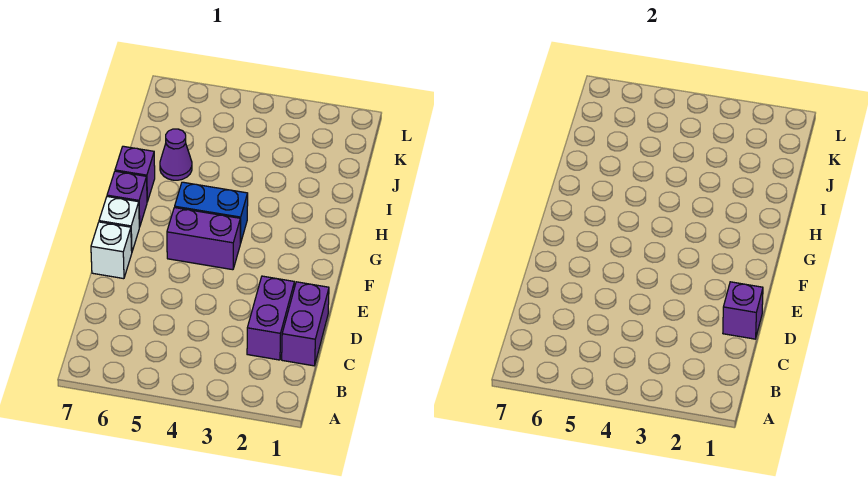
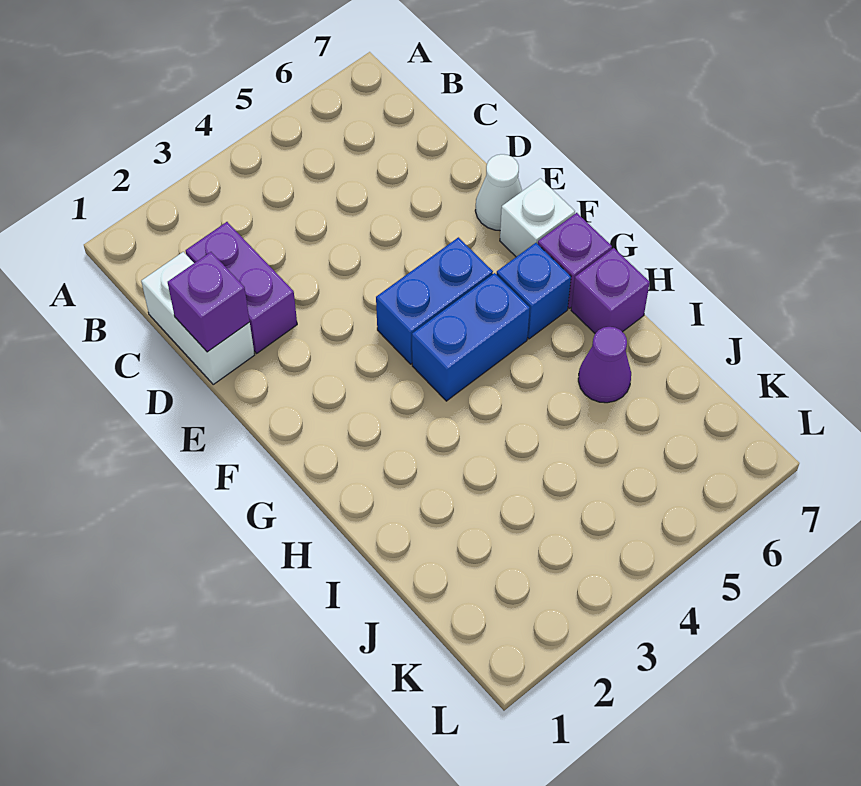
purple brick C1:D1 level 1 -> white brick C1:D1 level 1
white brick E7 level 1 -> white cone E7 level 1
purple brick F4:F5 level 1 -> blue brick F4:F5 level 1
none -> blue brick G6 level 1

